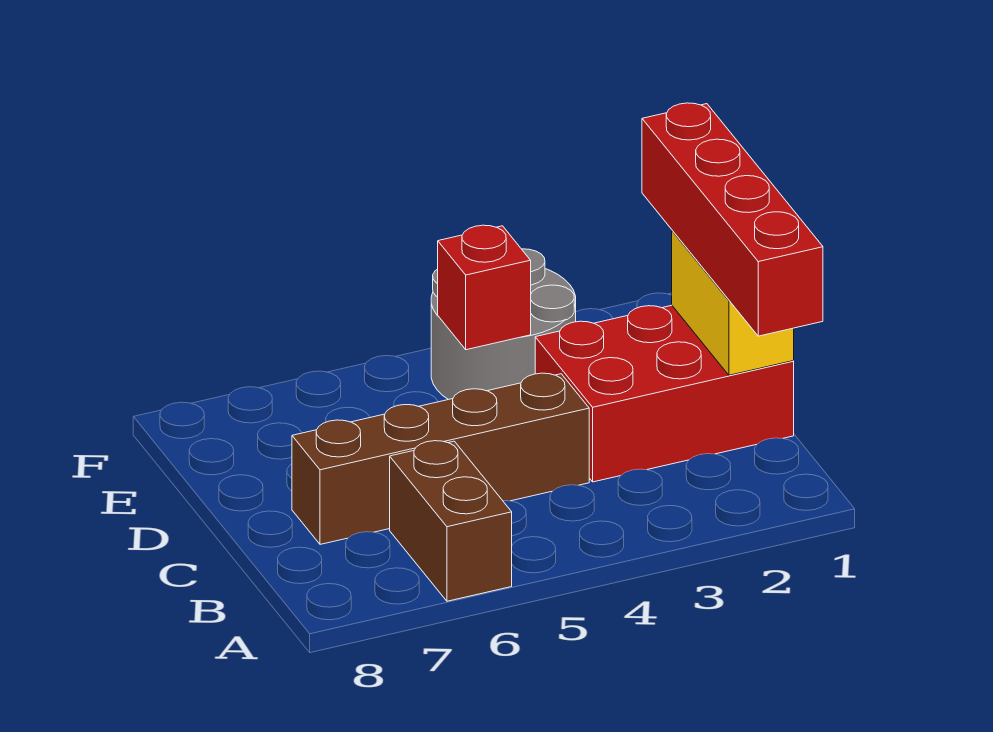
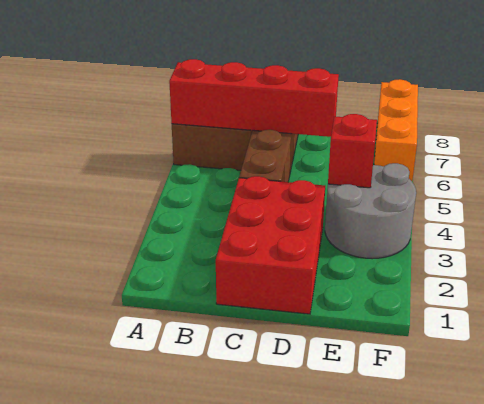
red brick B1:E1 level 3 -> red brick A6:D6 level 2
yellow brick C1:D1 level 2 -> none
none -> orange brick F6:F8 level 1

